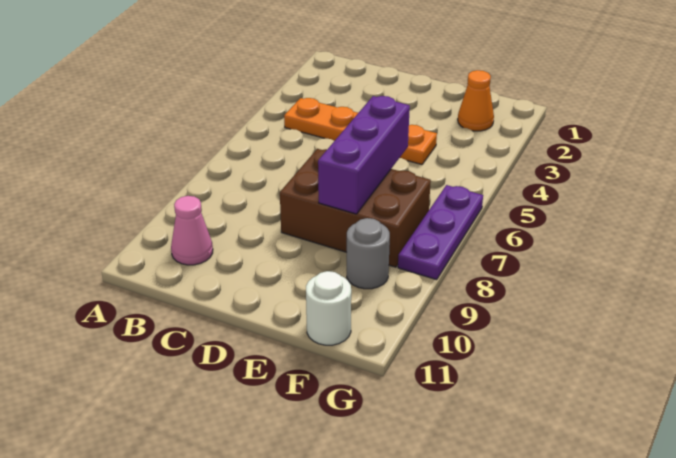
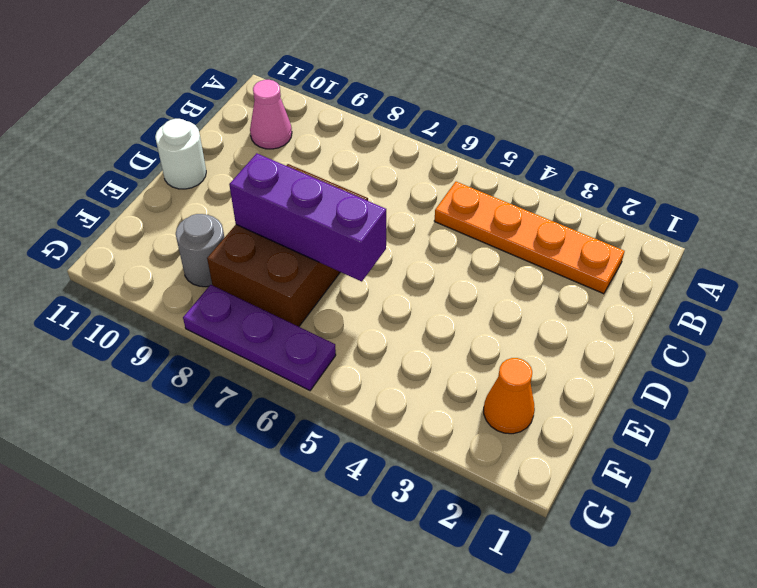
orange plate B4:E4 level 1 -> orange plate B2:B5 level 1
white round brick F11 level 1 -> white round brick D11 level 1

